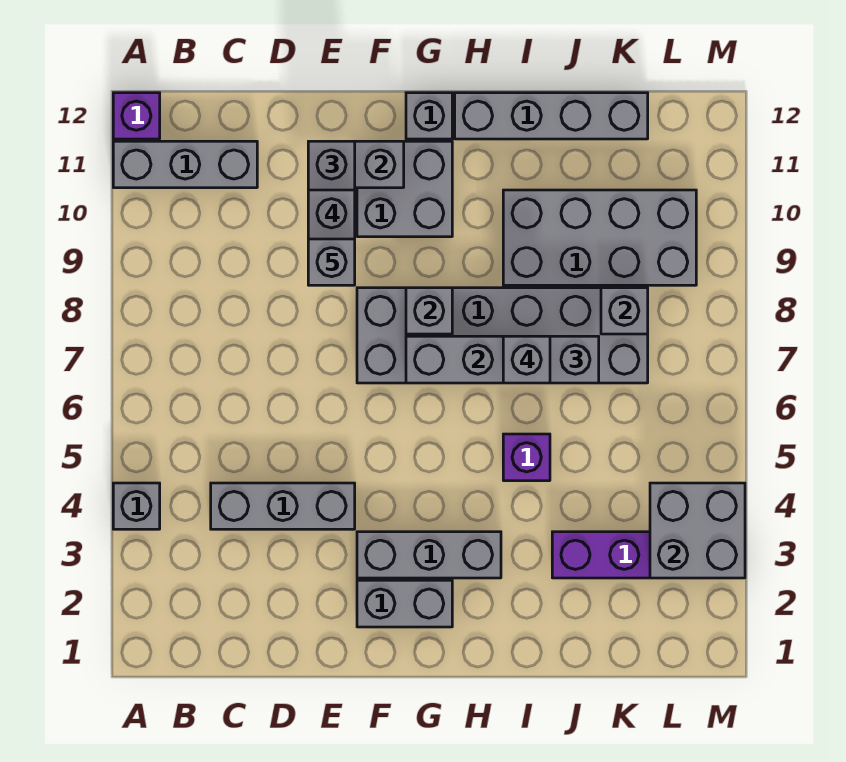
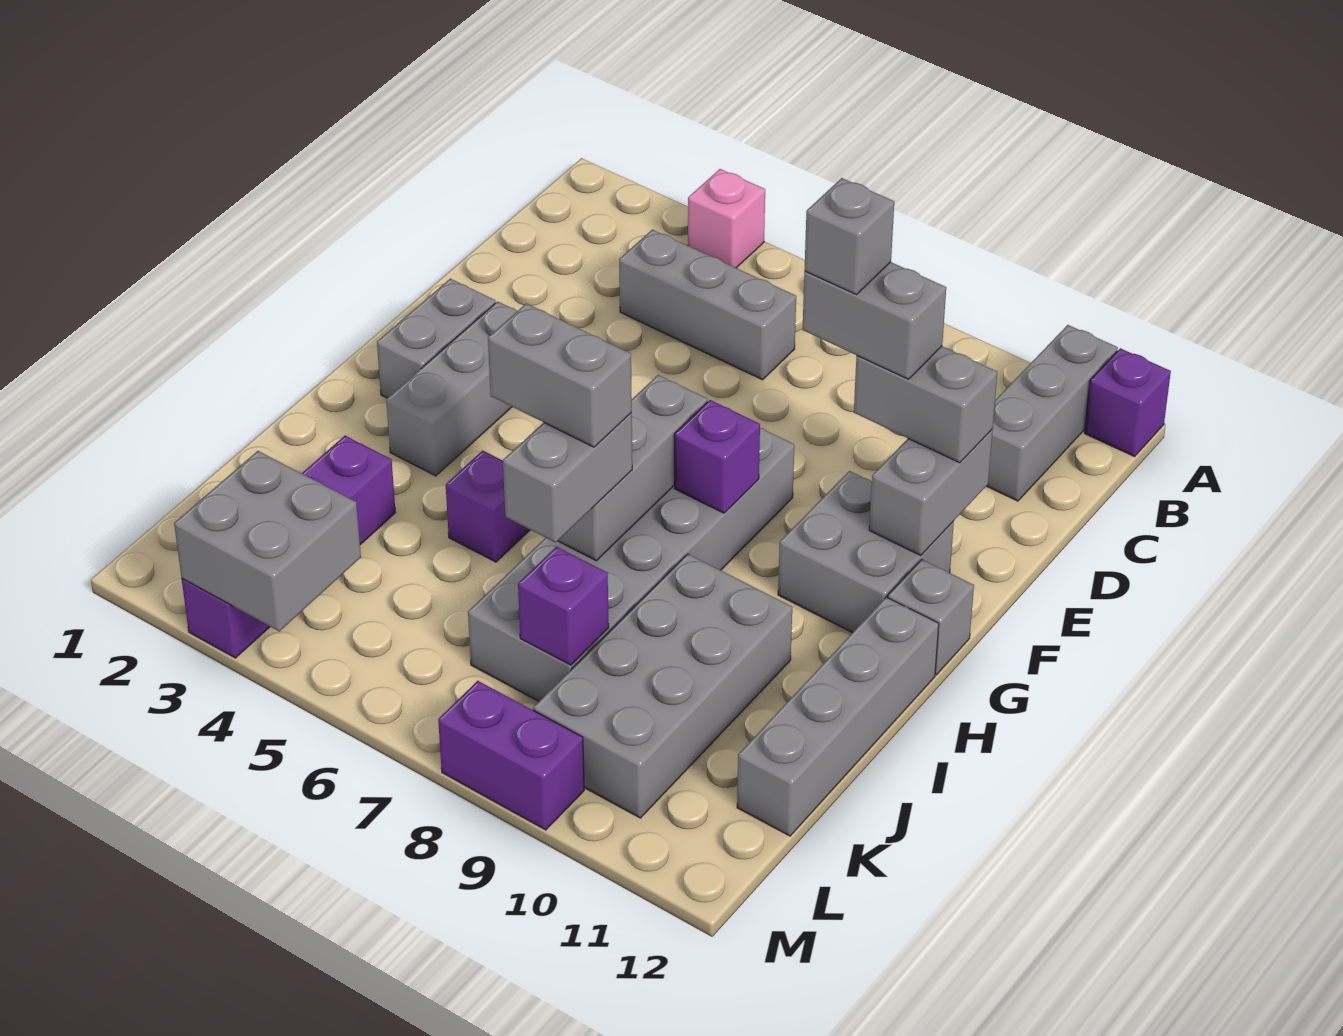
grey brick A4 level 1 -> pink brick A4 level 1
grey brick C4:E4 level 1 -> grey brick C4:C6 level 1
grey brick G8 level 2 -> purple brick G8 level 2
grey brick I7 level 4 -> grey brick I6:I7 level 4
grey brick K8 level 2 -> purple brick K8 level 2
none -> purple brick M8:M9 level 1

